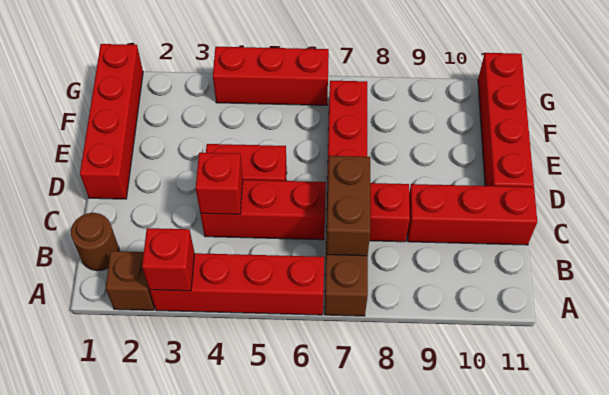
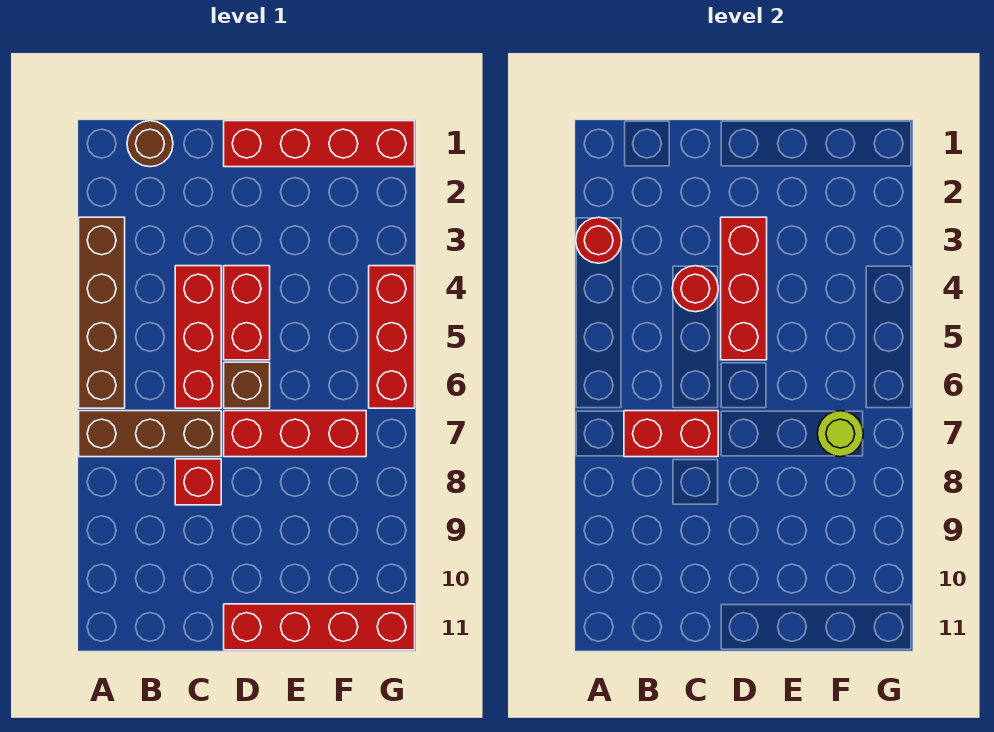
brown brick A2 level 1 -> brown brick D6 level 1
red brick A3:A6 level 1 -> brown brick A3:A6 level 1
red brick A3 level 2 -> red round brick A3 level 2
brown brick B7:C7 level 2 -> red brick B7:C7 level 2
red brick C4 level 2 -> red round brick C4 level 2
red brick C9:C11 level 1 -> red brick D3:D5 level 2
none -> lime round brick F7 level 2

